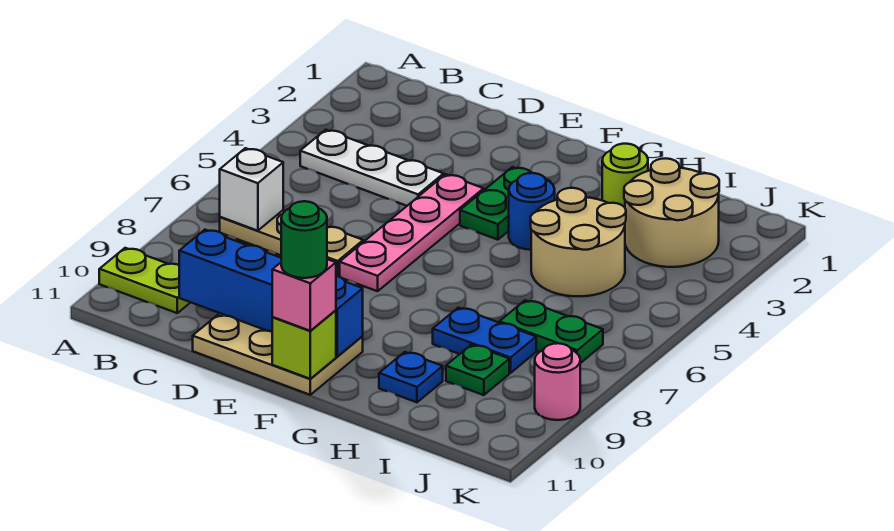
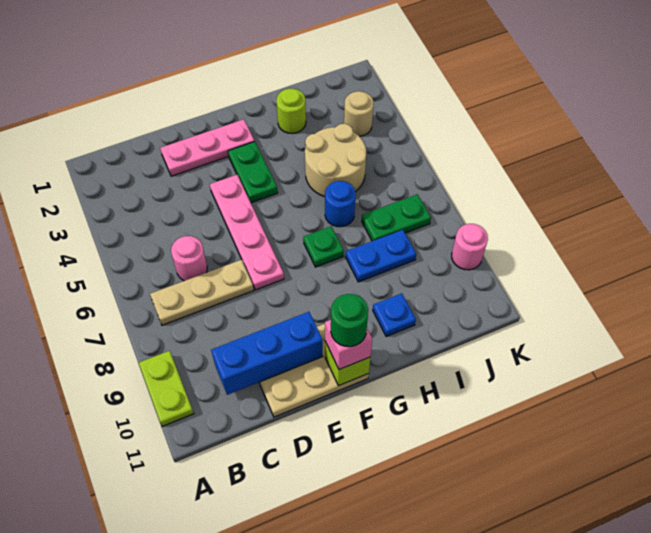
lime plate A10:B10 level 1 -> lime plate A9:A10 level 1
white plate B4:D4 level 1 -> none
white brick B7 level 2 -> none
none -> pink round brick C6 level 1
blue brick C10:F10 level 2 -> blue brick C10:E10 level 2
none -> pink plate D2:F2 level 1
blue round brick G4 level 1 -> blue round brick H6 level 1
tan round brick I2:J3 level 1 -> tan round brick J3 level 1
green plate I9 level 1 -> green plate G7 level 1

